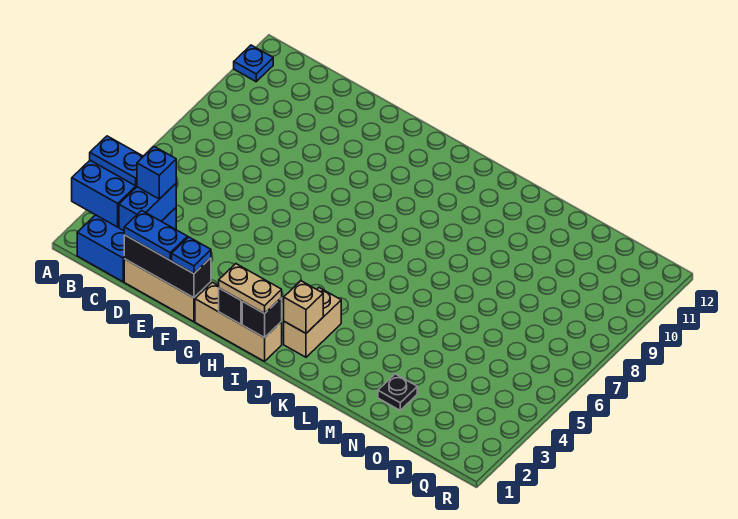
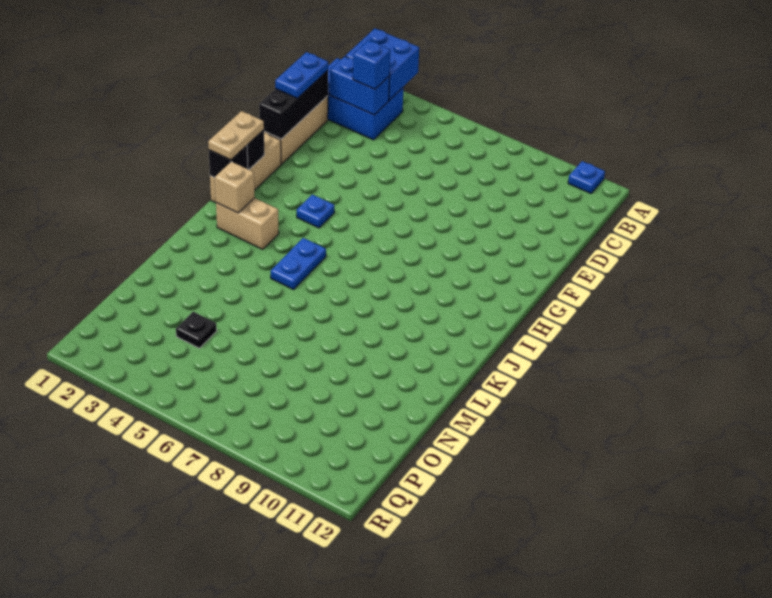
blue plate A3:B3 level 3 -> blue plate J5:K5 level 1
blue plate F1 level 3 -> blue plate H4 level 1
black plate N2 level 1 -> black plate O4 level 1

